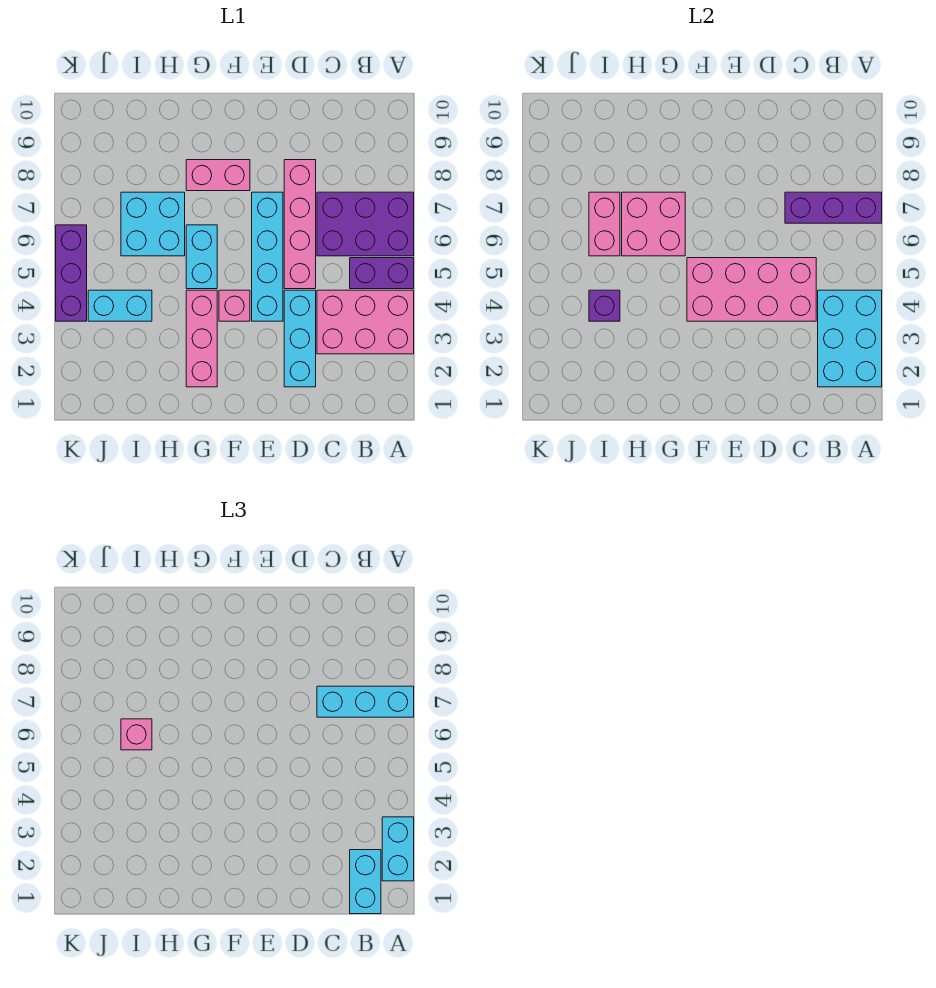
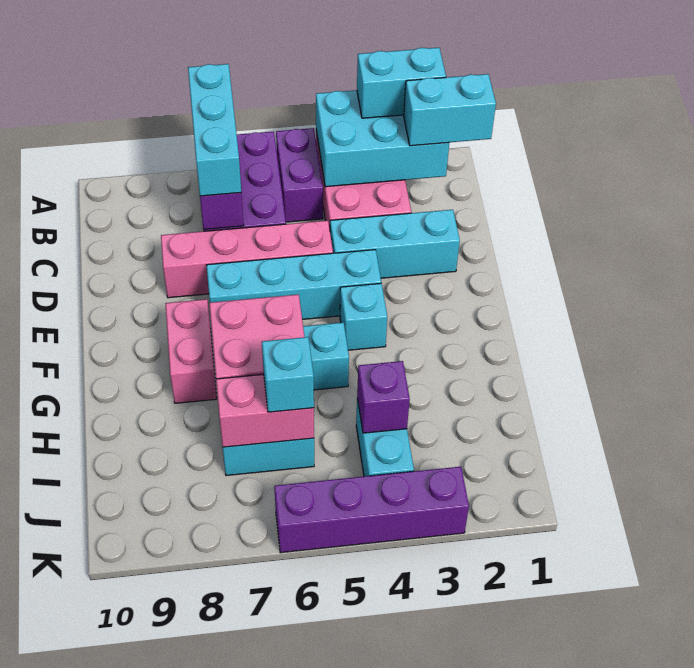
pink brick C4:F5 level 2 -> none
pink brick F4 level 1 -> cyan brick F4 level 1
pink brick G2:G4 level 1 -> none
pink brick I6 level 3 -> cyan brick I6 level 3
purple brick K4:K6 level 1 -> purple brick K3:K6 level 1

